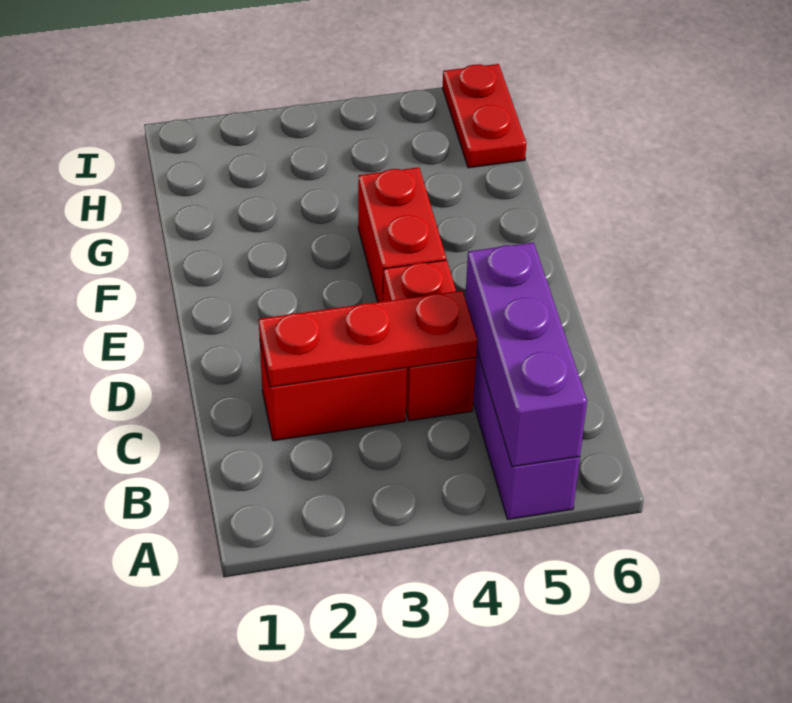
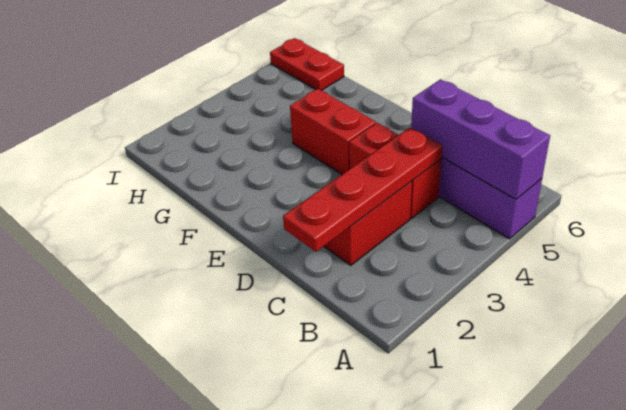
red plate C2:C4 level 2 -> red plate C1:C4 level 2

